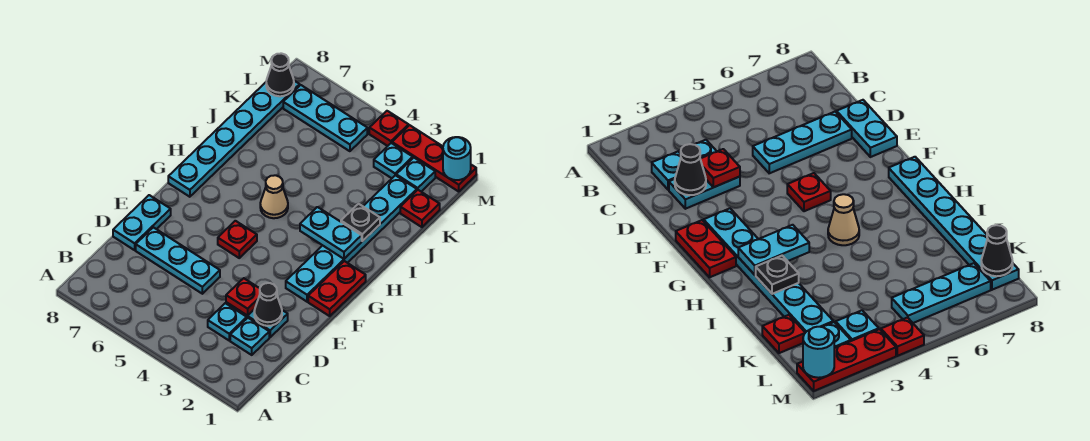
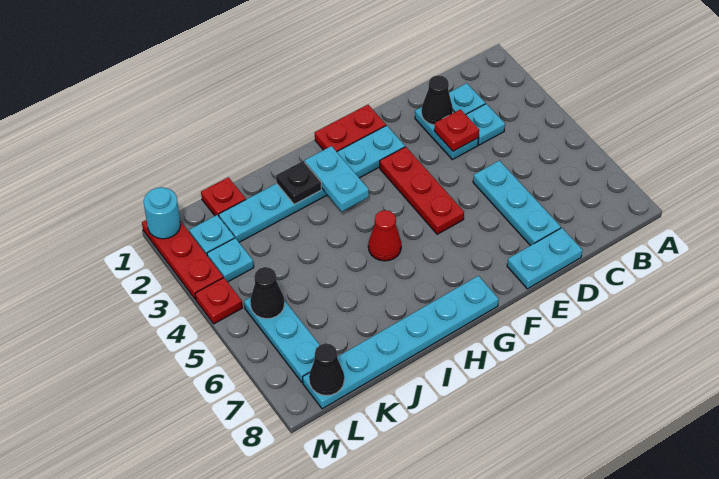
red plate F5 level 1 -> red plate F3:F5 level 1
tan cone H5 level 1 -> red cone H5 level 1
none -> black cone L5 level 2

